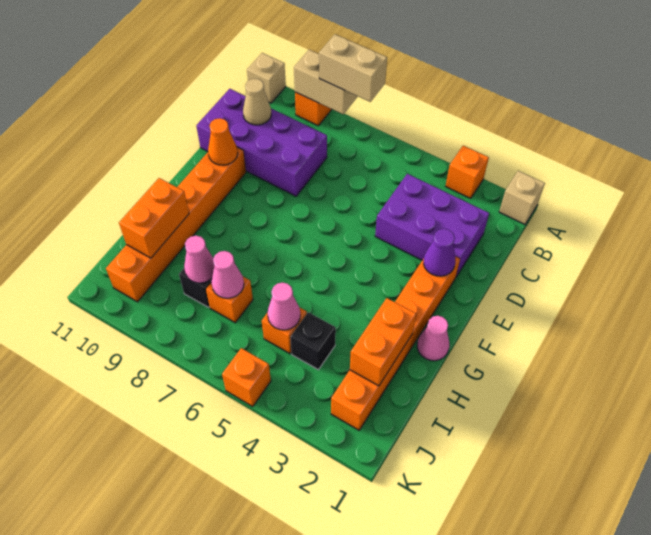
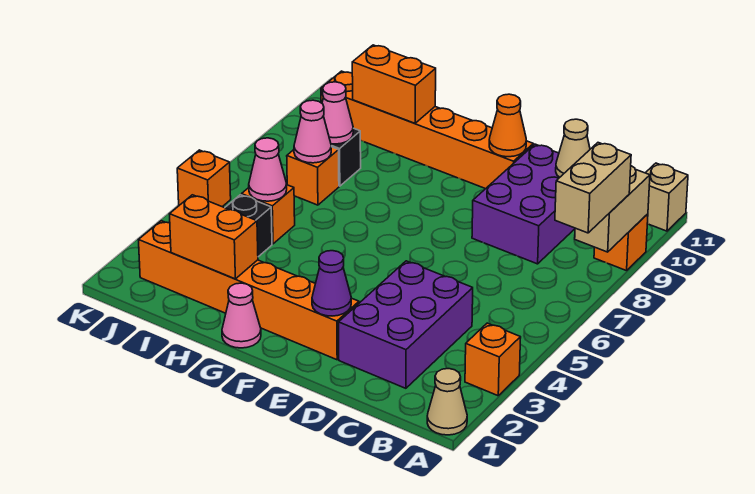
tan brick A1 level 1 -> tan cone A1 level 1
purple brick C8:D11 level 1 -> purple brick C8:D10 level 1

